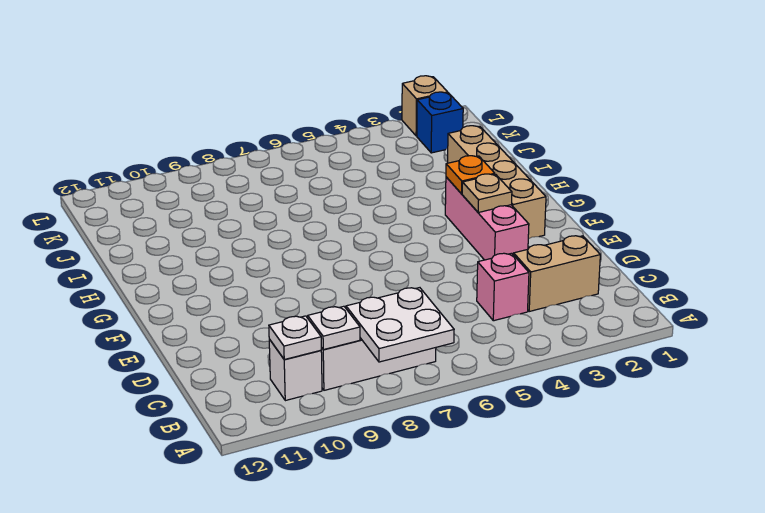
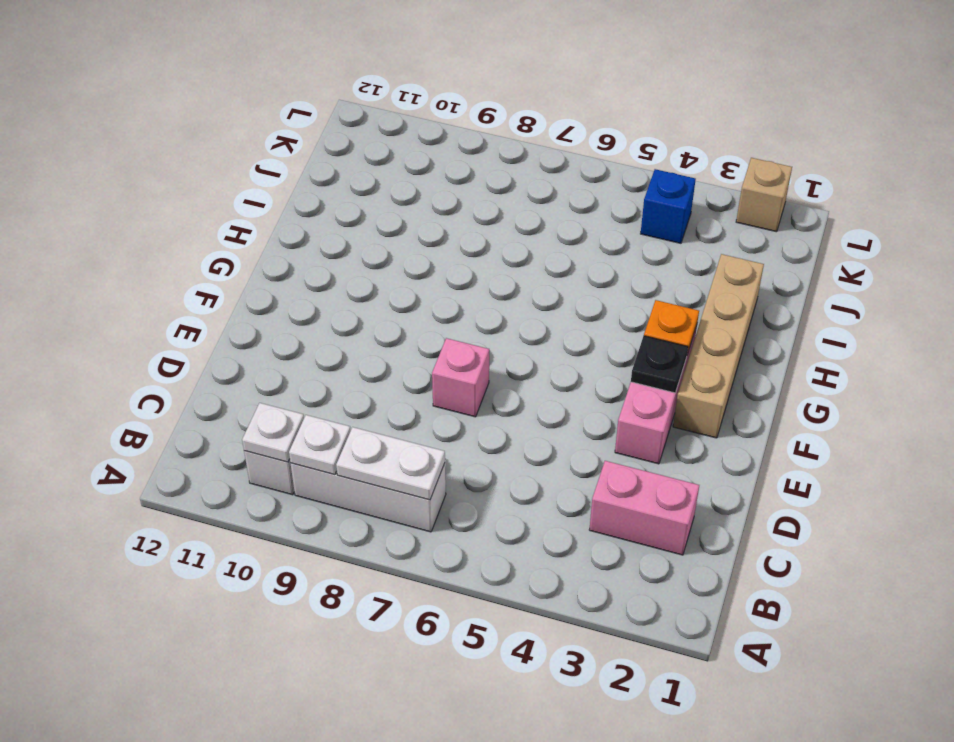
white plate A7:B8 level 2 -> white plate B7:B8 level 2
tan brick C2:C3 level 1 -> pink brick C2:C3 level 1
pink brick C4 level 1 -> pink brick E7 level 1
tan plate F3 level 2 -> black plate F3 level 2
blue brick K2 level 1 -> blue brick K4 level 1

